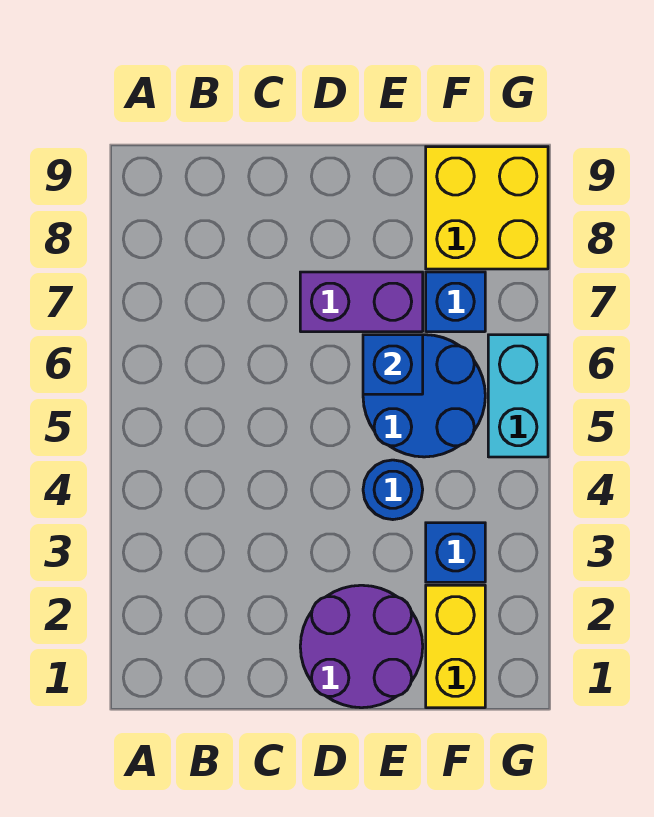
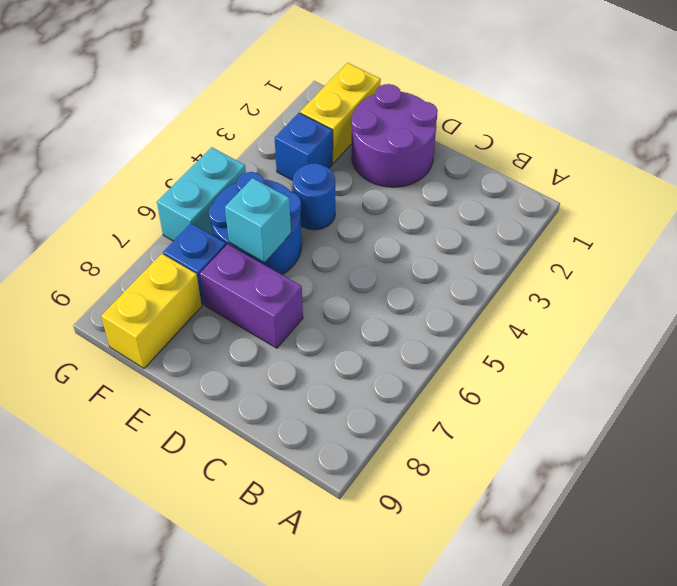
blue brick E6 level 2 -> cyan brick E6 level 2
yellow brick F8:G9 level 1 -> yellow brick F8:F9 level 1

